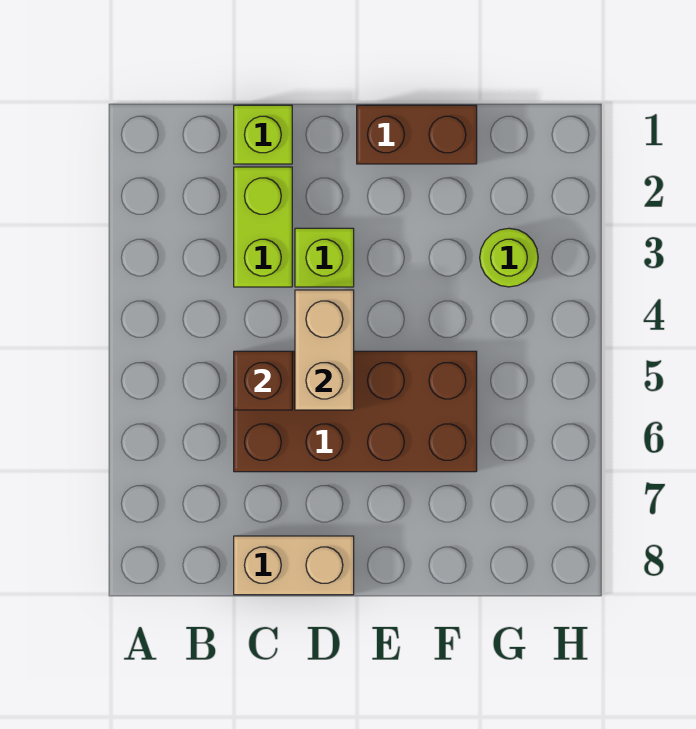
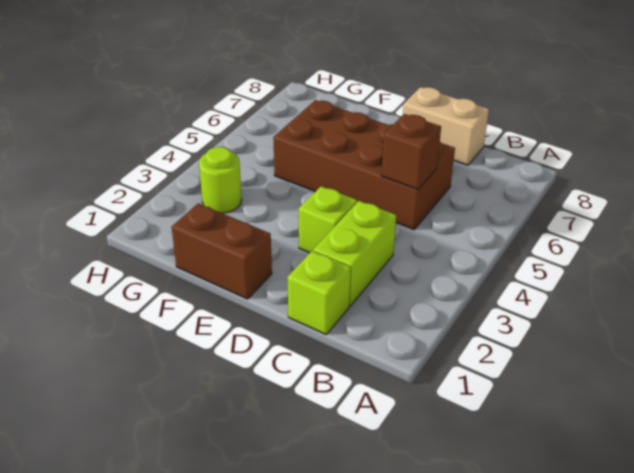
tan brick D4:D5 level 2 -> none

